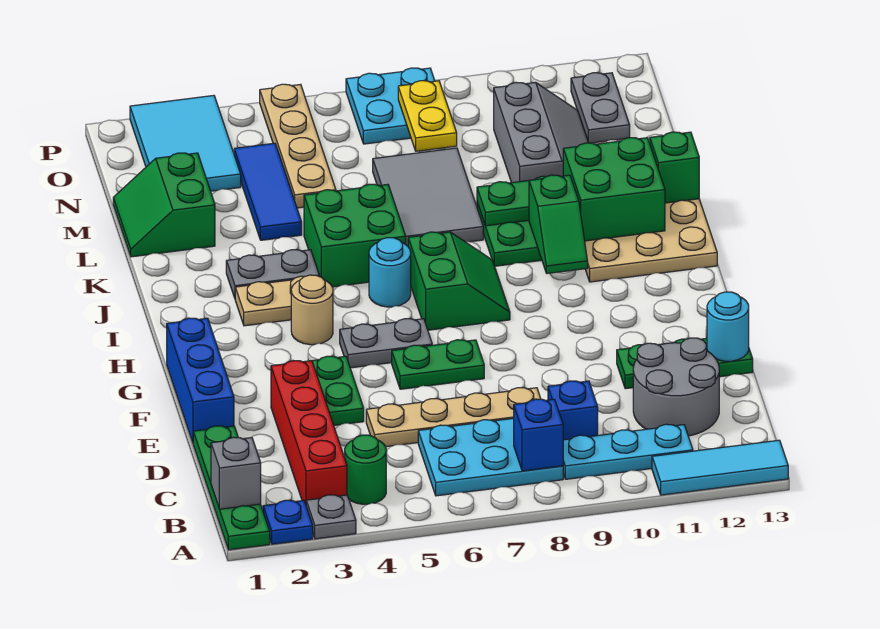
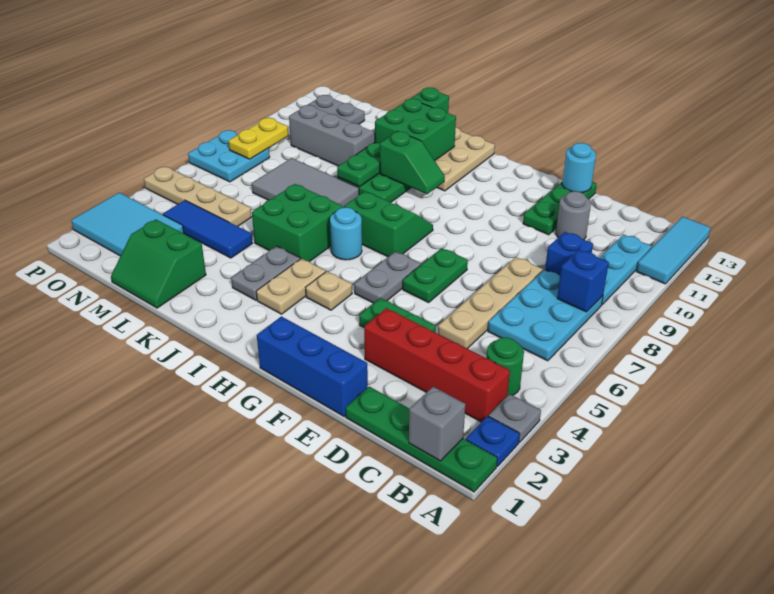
grey round brick C11:D12 level 1 -> grey round brick D11 level 1
tan round brick H4 level 1 -> tan plate H4 level 1
yellow plate N8:O8 level 2 -> yellow plate O8:O9 level 2

